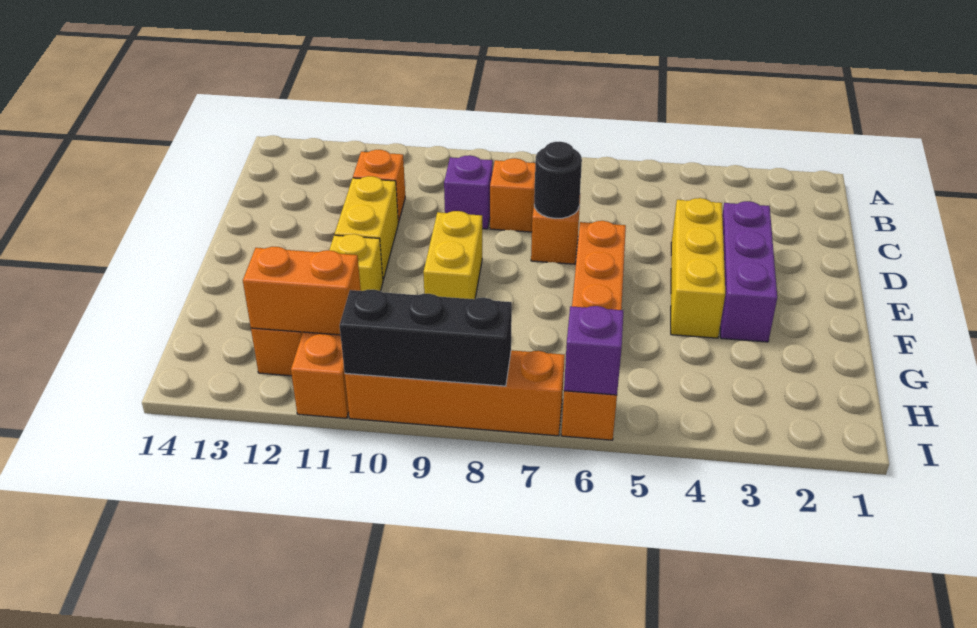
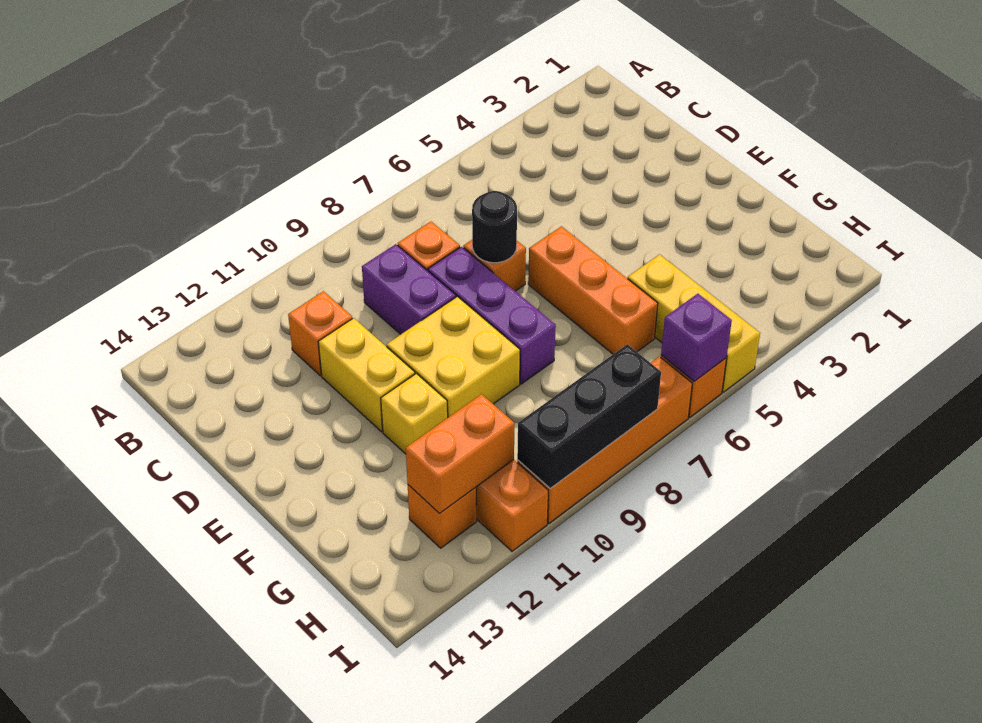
purple brick C9 level 1 -> purple brick C9:D9 level 1
purple brick D3:F3 level 1 -> purple brick D8:F8 level 1
yellow brick D4:F4 level 1 -> yellow brick G5:I5 level 1
yellow brick E9:F9 level 1 -> yellow brick E9:F10 level 1

